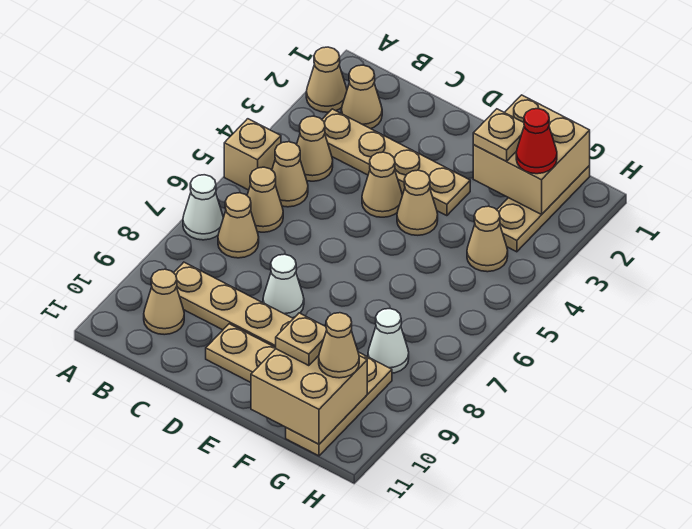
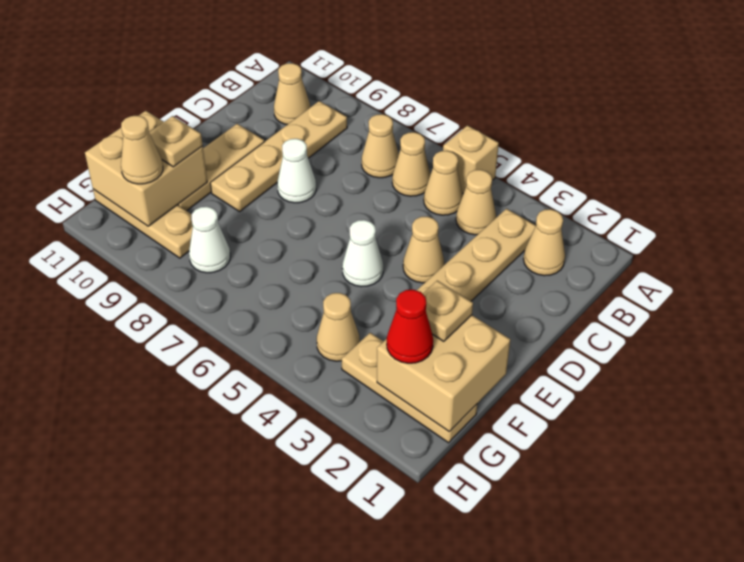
tan cone A2 level 1 -> none
white cone A7 level 1 -> white cone E5 level 1
tan cone E4 level 1 -> none

